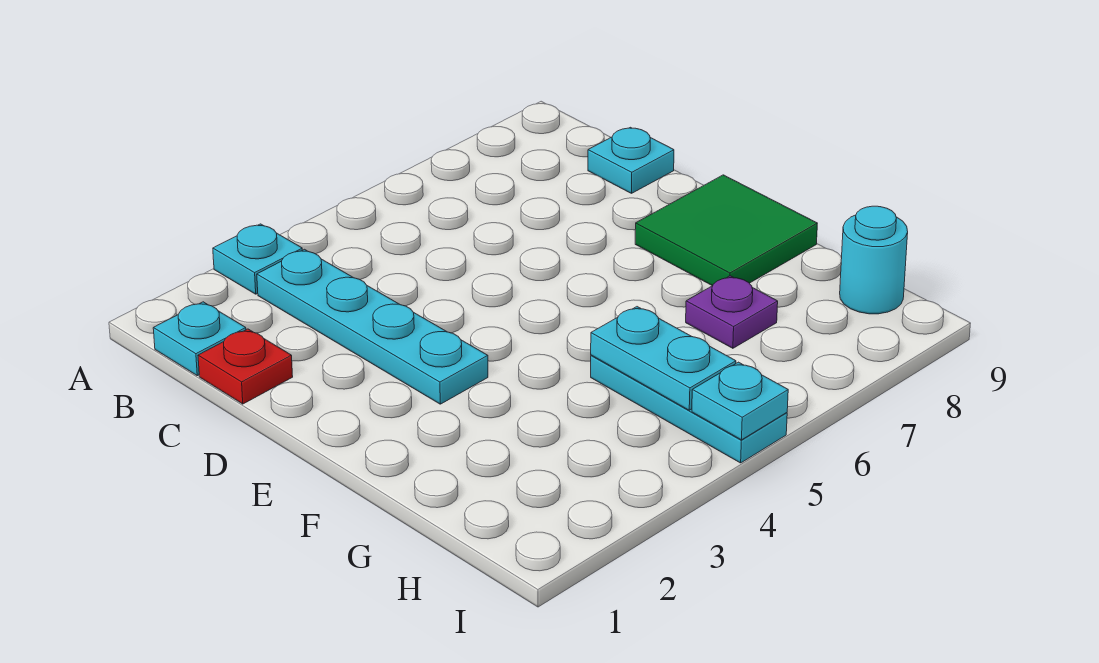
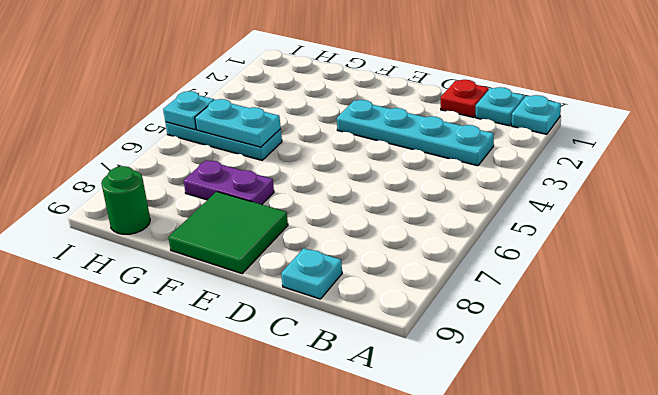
cyan plate A3 level 1 -> cyan plate A1 level 1
purple plate G7 level 1 -> purple plate F7:G7 level 1
cyan round brick H9 level 1 -> green round brick H9 level 1

